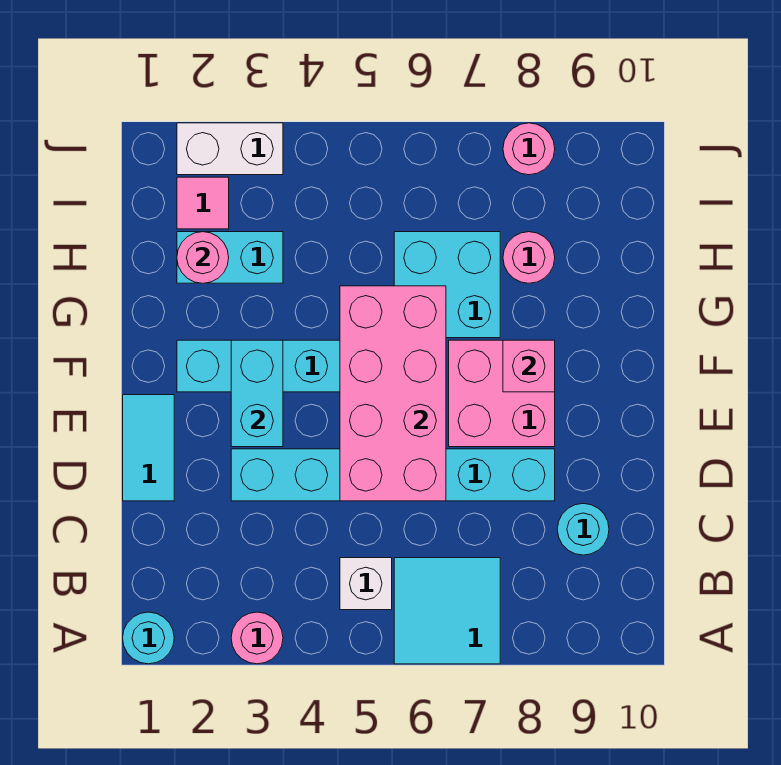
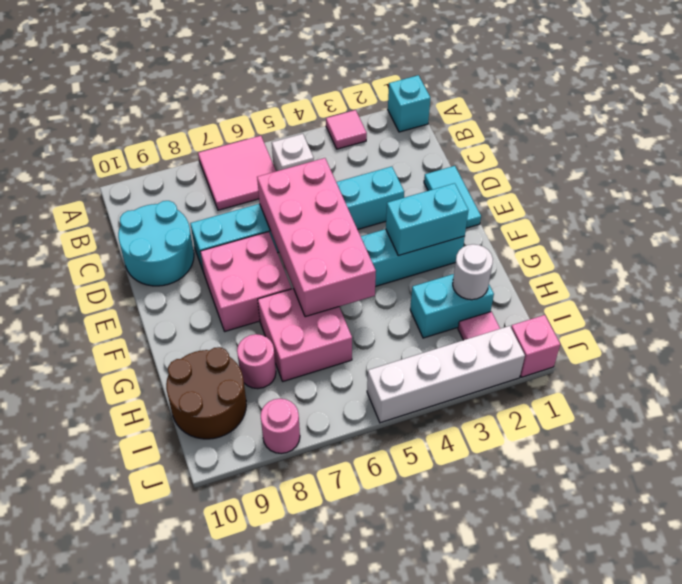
cyan round brick A1 level 1 -> cyan brick A1 level 1
pink round brick A3 level 1 -> pink tile A3 level 1
cyan tile A6:B7 level 1 -> pink tile A6:B7 level 1
cyan round brick C9 level 1 -> cyan round brick C9:D10 level 1
cyan brick E3:F3 level 2 -> cyan brick F2:F3 level 2
pink brick F8 level 2 -> pink brick J1 level 1
cyan brick G6:H7 level 1 -> pink brick G6:H7 level 1
pink round brick H2 level 2 -> white round brick H2 level 2
none -> brown round brick H9:I10 level 1
white brick J2:J3 level 1 -> white brick J2:J5 level 1

